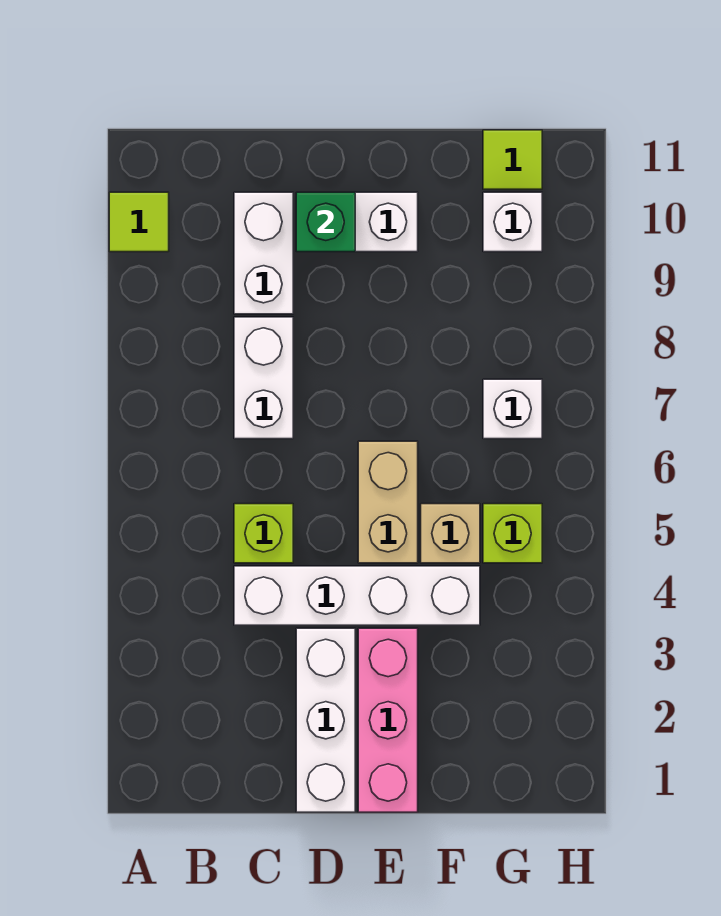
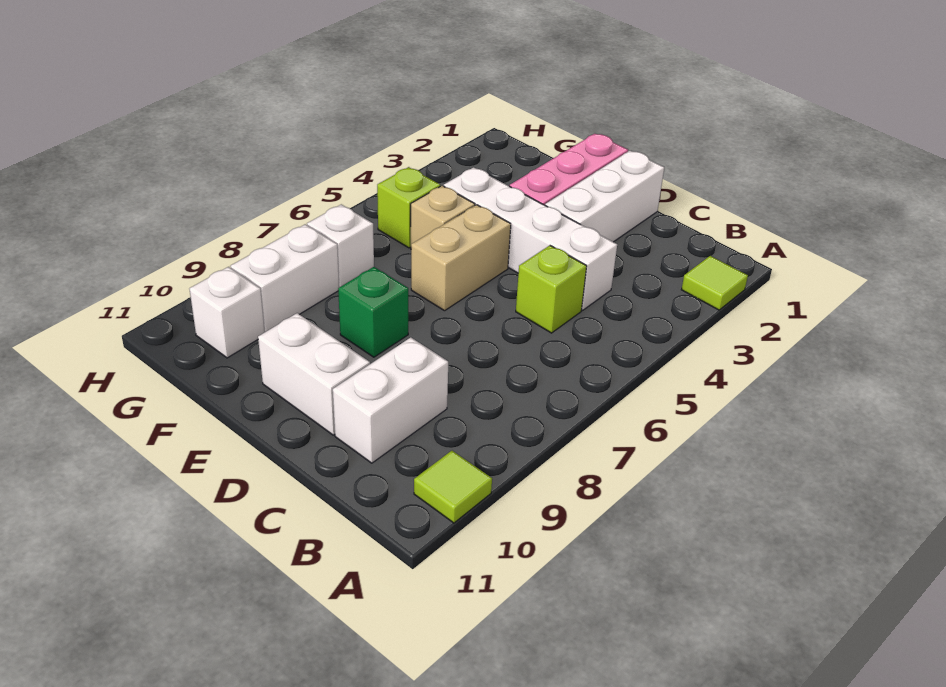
white brick C7:C8 level 1 -> white brick G8:G9 level 1
green brick D10 level 2 -> green brick E8 level 1
lime tile G11 level 1 -> lime tile A2 level 1

